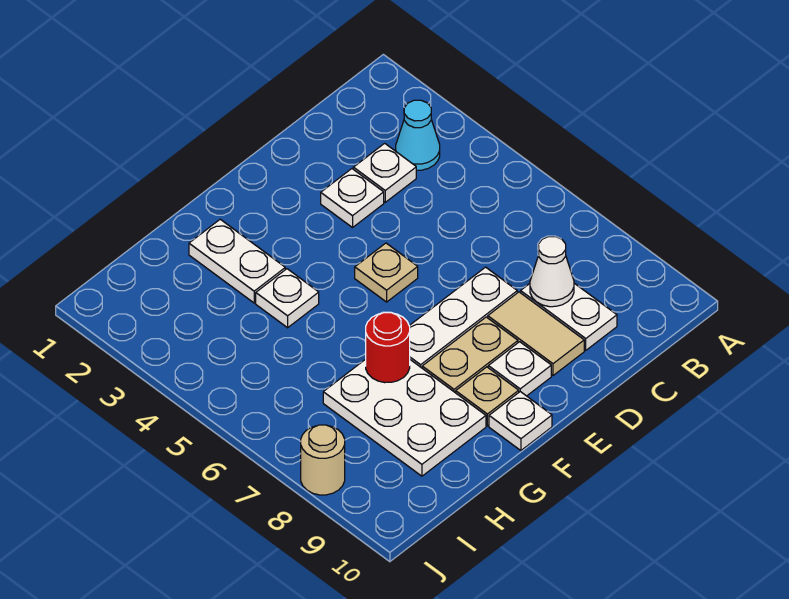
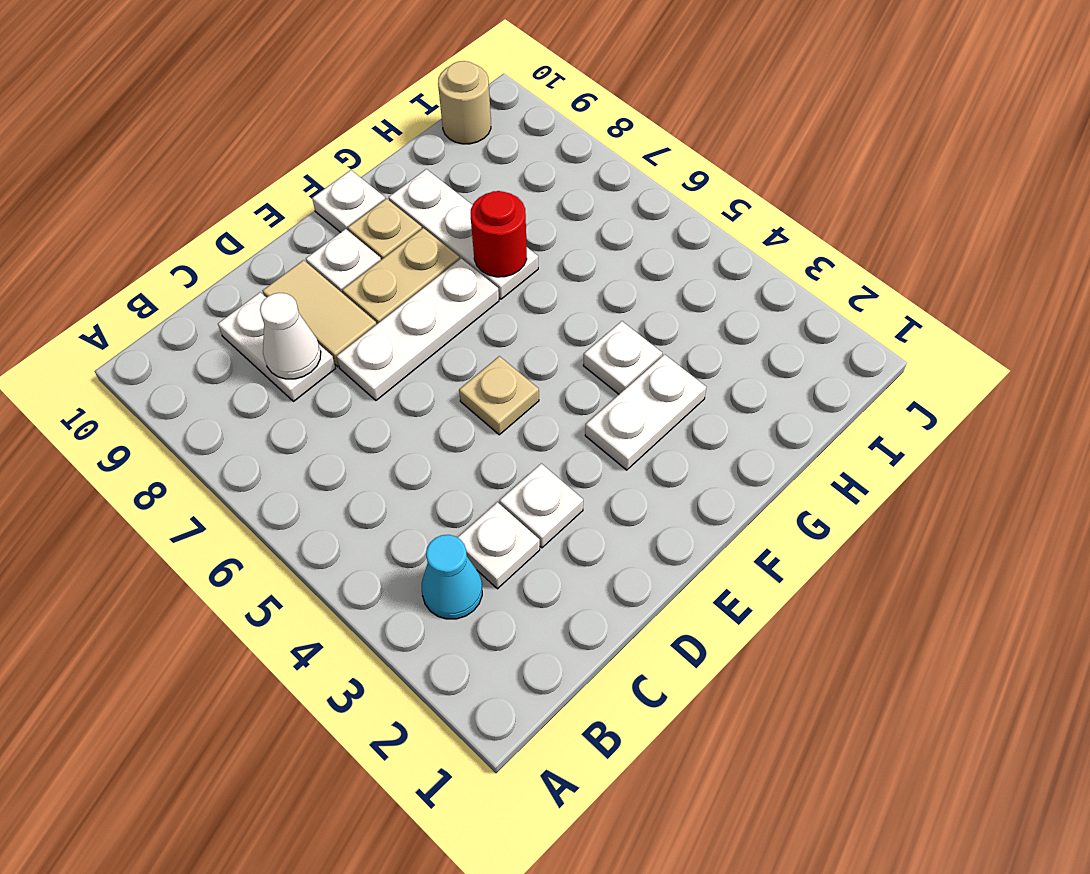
white plate G2:G3 level 1 -> white plate F3:G3 level 1
white plate G7:H9 level 1 -> white plate G7:G9 level 1
tan round brick J8 level 1 -> tan round brick I10 level 1

